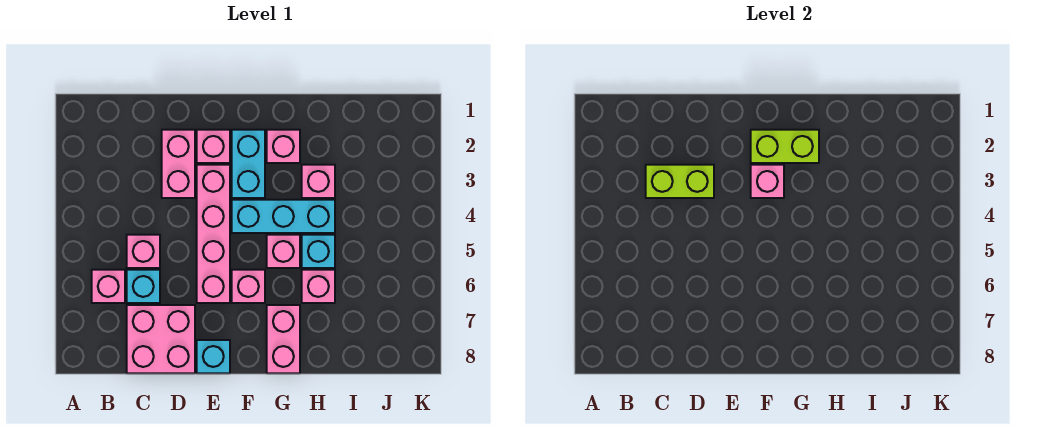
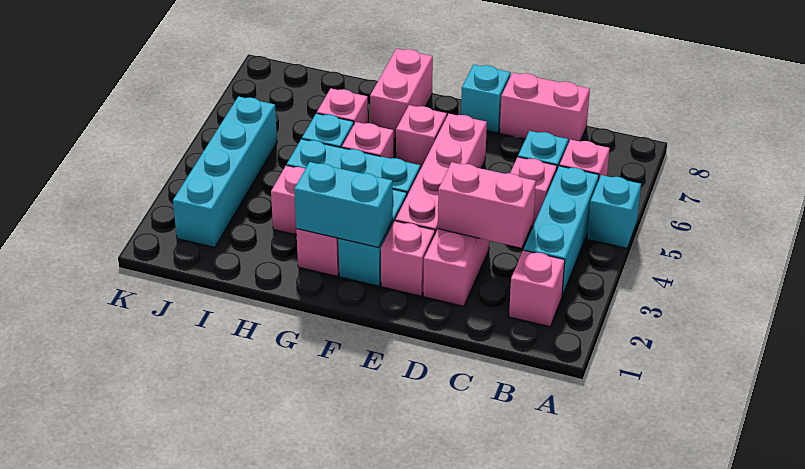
none -> cyan brick A5 level 1
none -> cyan brick B3:B5 level 1
lime brick C3:D3 level 2 -> pink brick C3:D3 level 2
pink brick C7:D8 level 1 -> pink brick C8:D8 level 1
lime brick F2:G2 level 2 -> cyan brick F2:G2 level 2
pink brick F3 level 2 -> pink brick B2 level 1
none -> cyan brick J2:J5 level 1

